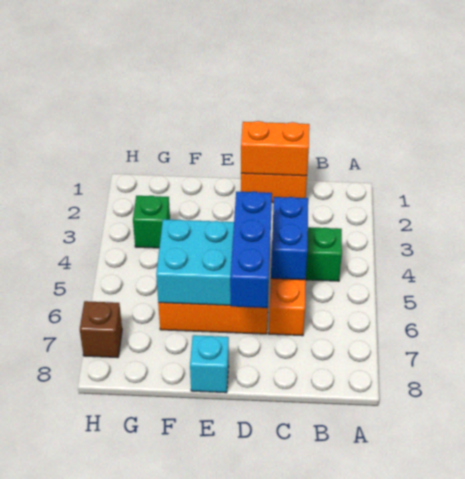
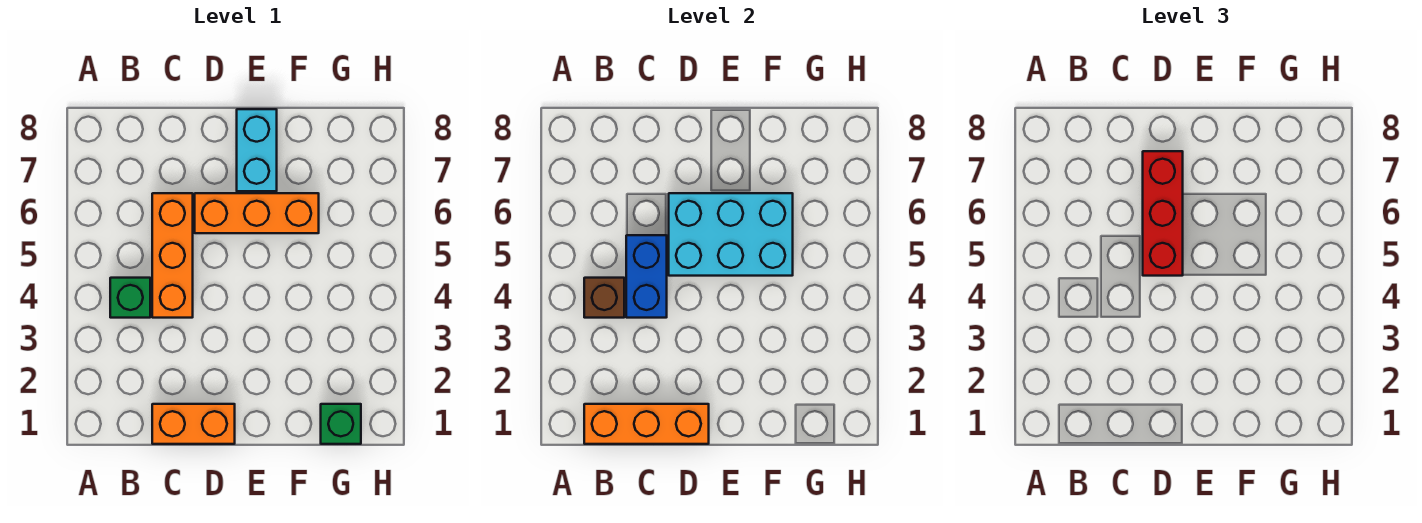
orange brick C1:D1 level 2 -> orange brick B1:D1 level 2
blue brick D5:D7 level 3 -> red brick D5:D7 level 3
cyan brick E8 level 1 -> cyan brick E7:E8 level 1
green brick G3 level 1 -> green brick G1 level 1
brown brick H7 level 1 -> brown brick B4 level 2

